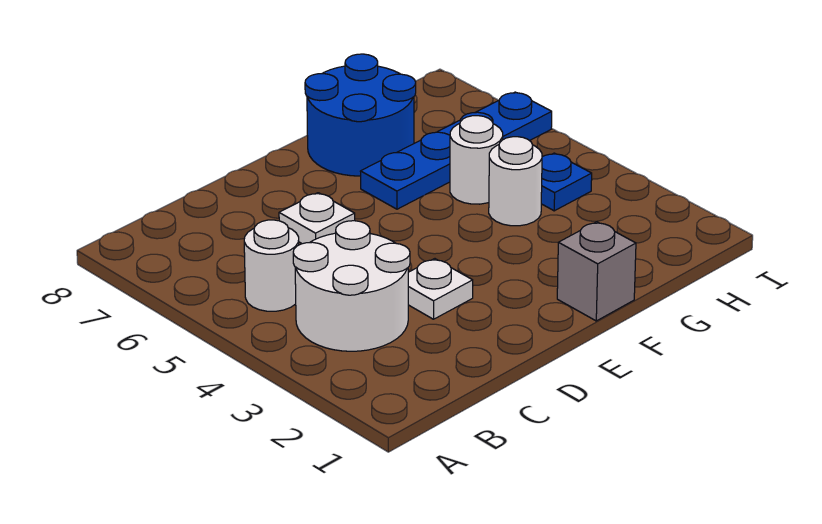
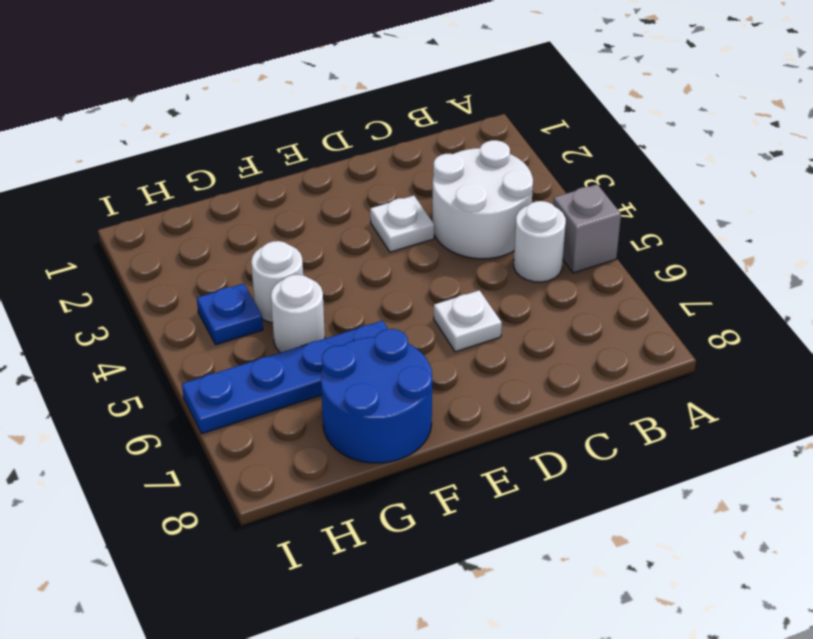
grey brick F1 level 1 -> grey brick A5 level 1

